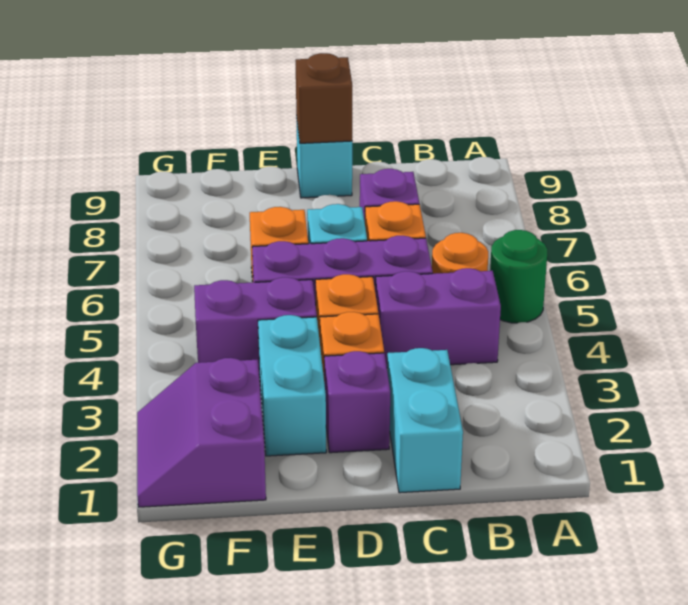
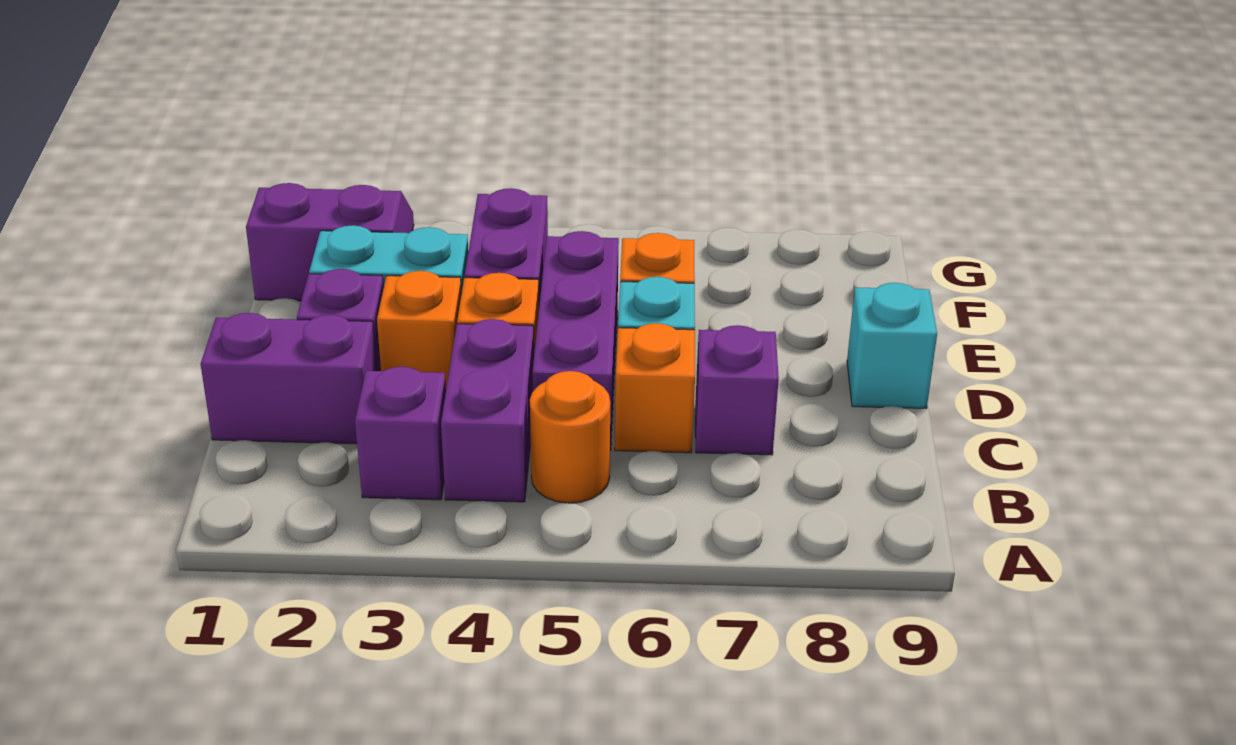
green round brick A5 level 1 -> none
none -> purple brick B3 level 1
cyan brick C1:C2 level 1 -> purple brick C1:C2 level 1
brown brick D9 level 2 -> none

